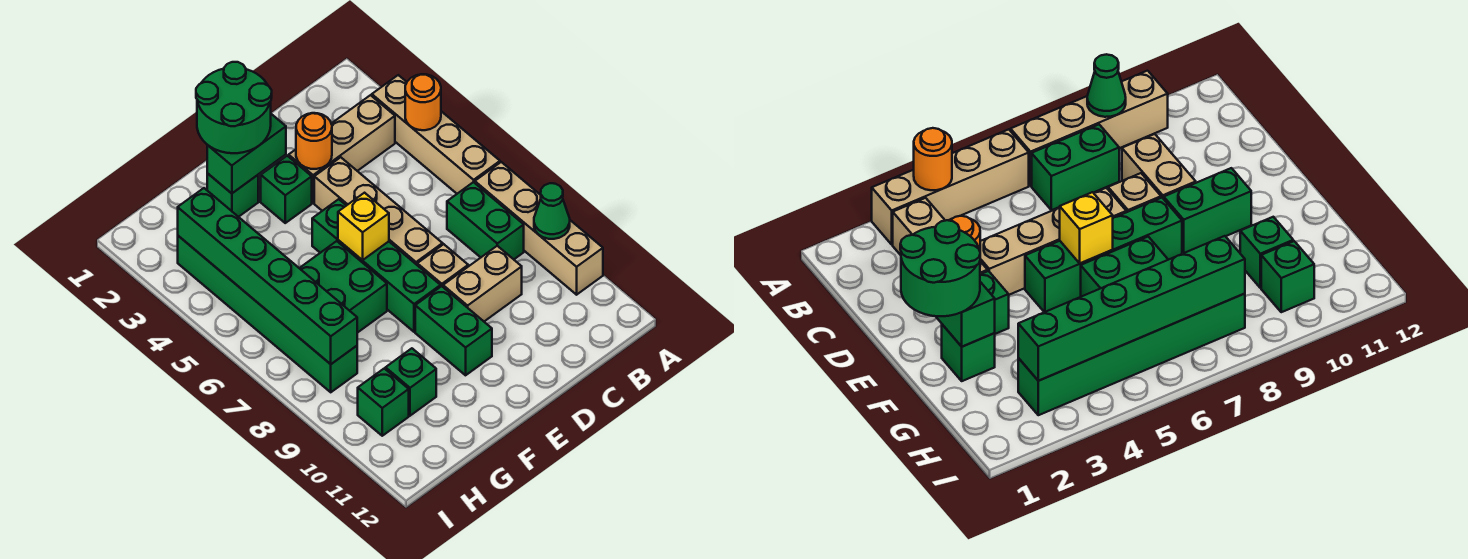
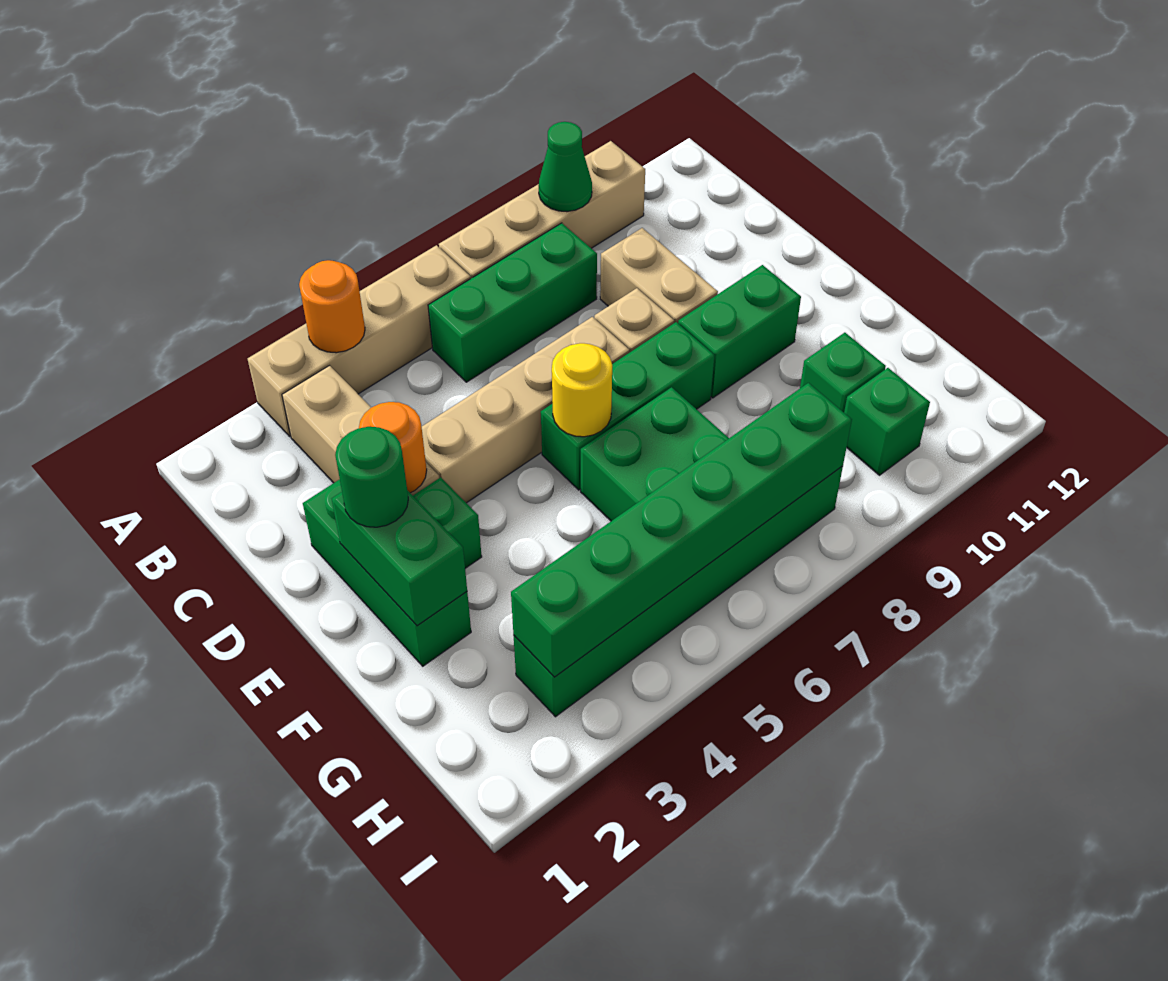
green brick B7:B8 level 1 -> green brick B6:B8 level 1
green round brick E1:F2 level 3 -> green round brick E2 level 3
green brick E5:E8 level 1 -> green brick E6:E8 level 1
yellow brick E6 level 2 -> yellow round brick E6 level 2
green brick F2 level 1 -> green brick D2:F2 level 1

